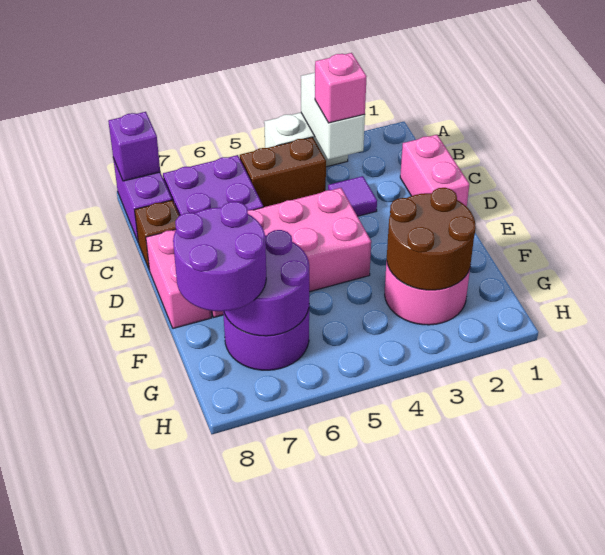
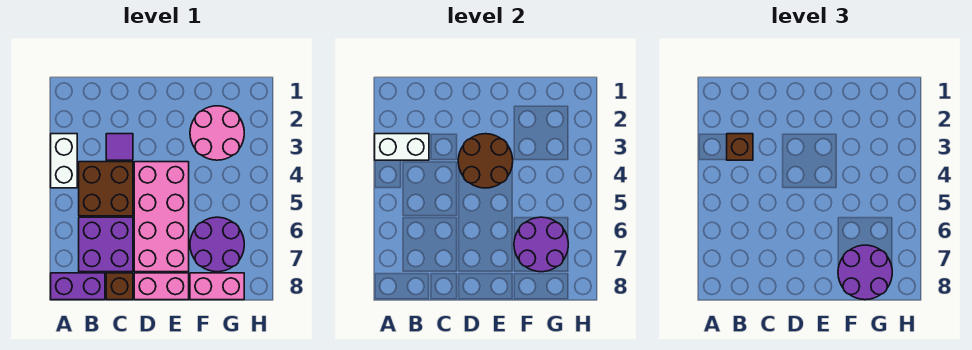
purple brick A8 level 2 -> none
pink brick B3 level 3 -> brown brick B3 level 3
brown brick B4:B5 level 1 -> brown brick B4:C5 level 1
pink brick C1:D1 level 1 -> pink brick F8:G8 level 1
brown round brick F2:G3 level 2 -> brown round brick D3:E4 level 2

